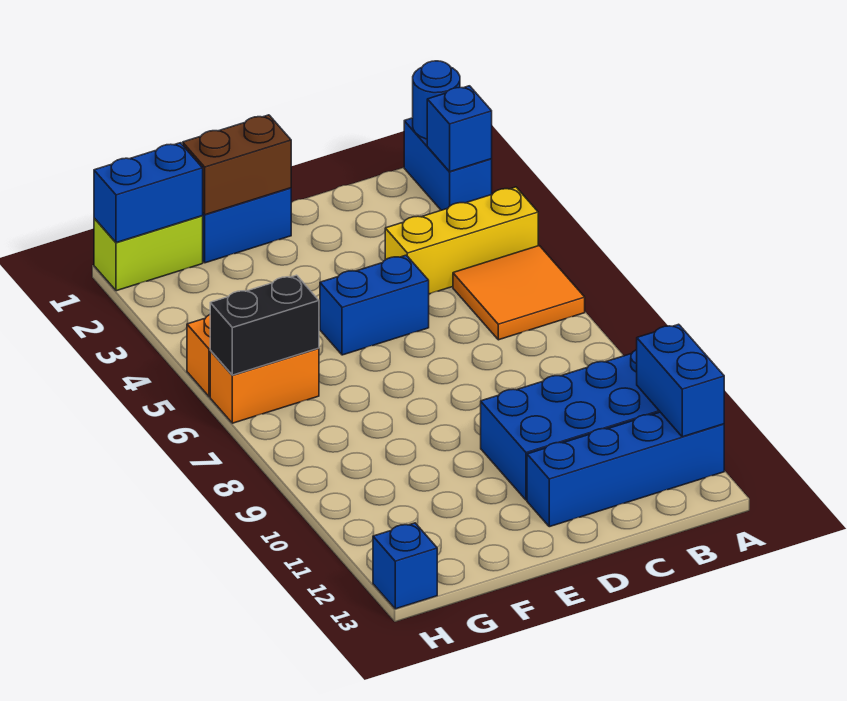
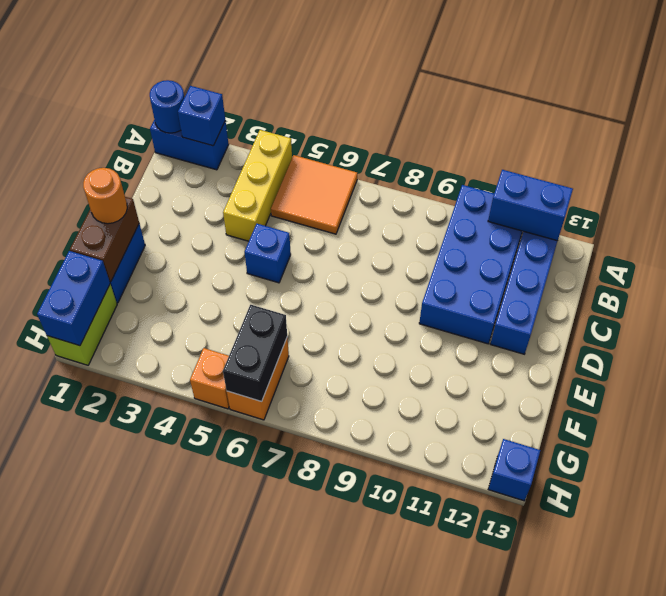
blue brick D5:E5 level 1 -> blue brick D5 level 1
none -> orange round brick E1 level 3

